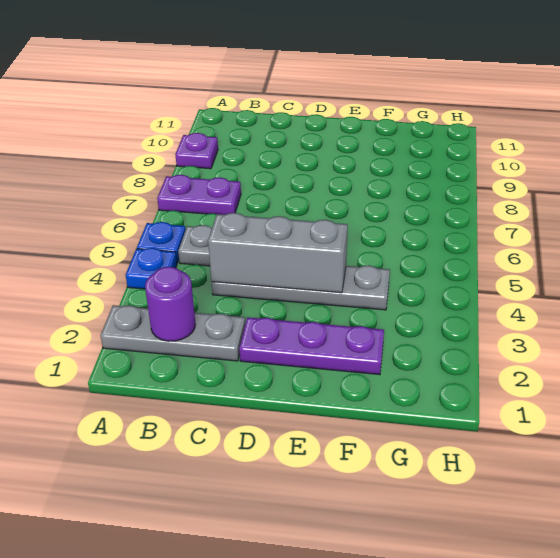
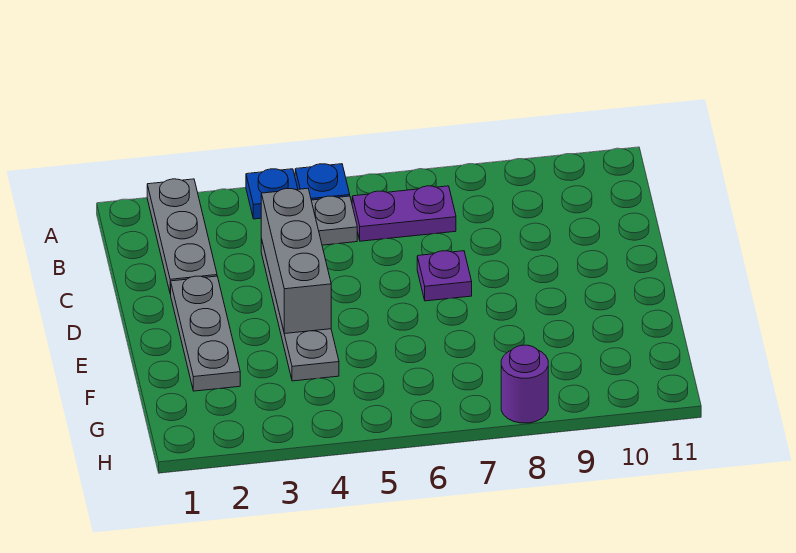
purple plate A7:B7 level 1 -> purple plate B6:B7 level 1
purple plate A9 level 1 -> purple plate D7 level 1
purple round brick B2 level 2 -> purple round brick H8 level 1
purple plate D2:F2 level 1 -> grey plate D2:F2 level 1

